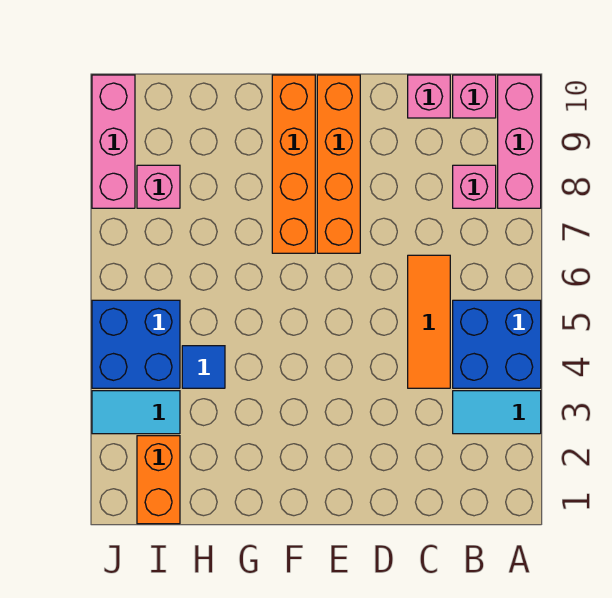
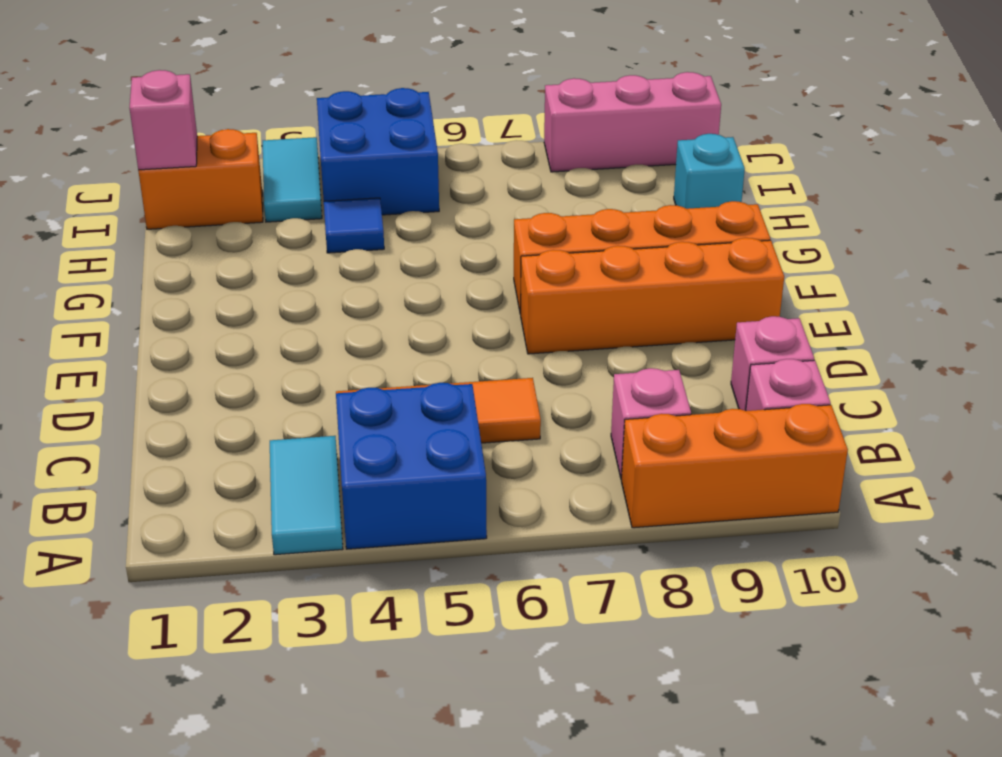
pink brick A8:A10 level 1 -> orange brick A8:A10 level 1
none -> cyan brick H10 level 1
pink brick I8 level 1 -> pink brick I1 level 2

